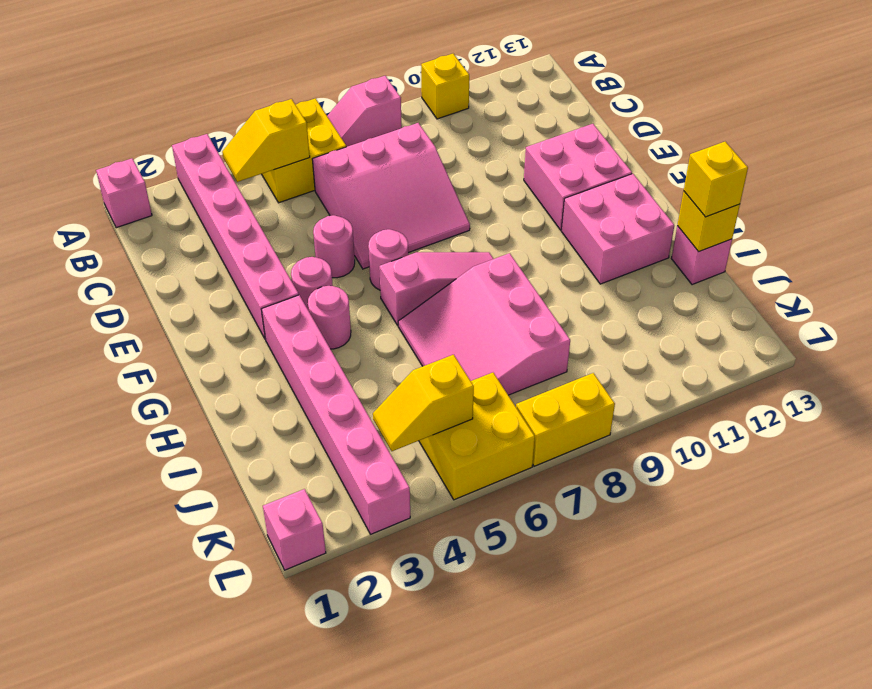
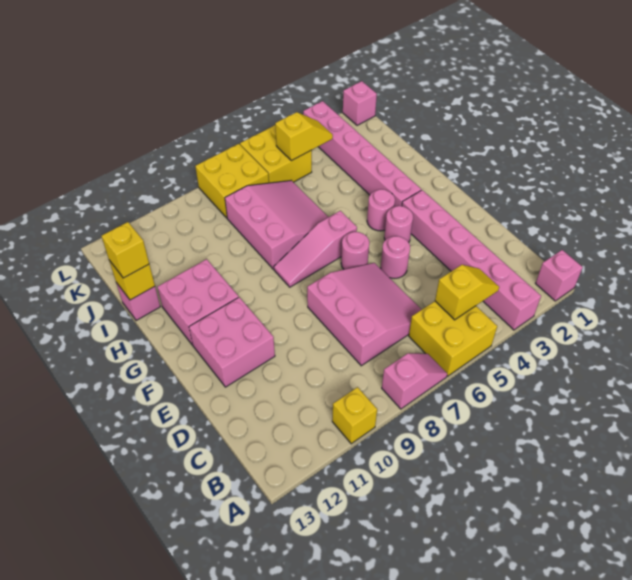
pink slope C6:E8 level 1 top C -> pink slope C6:E8 level 1 top 8
yellow brick L7:L8 level 1 -> yellow brick K7:L8 level 1

